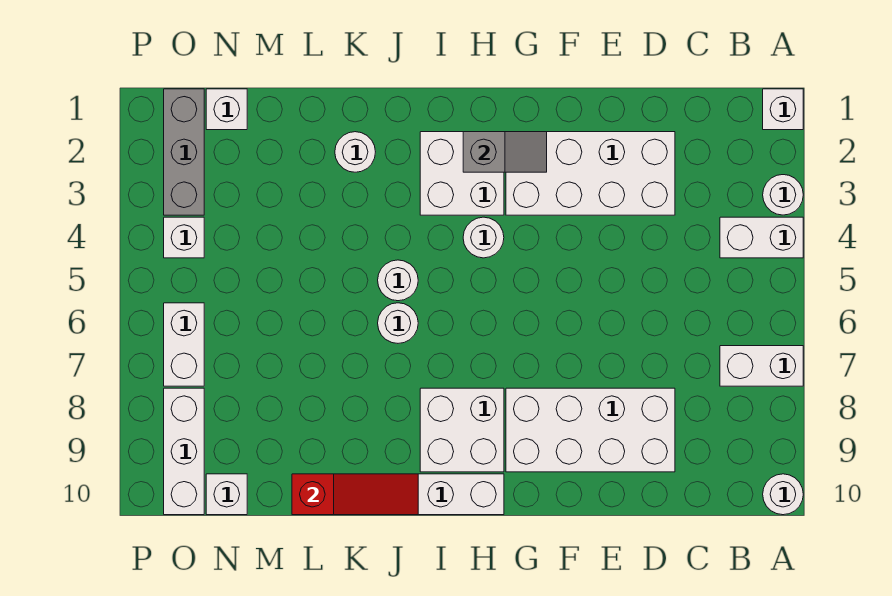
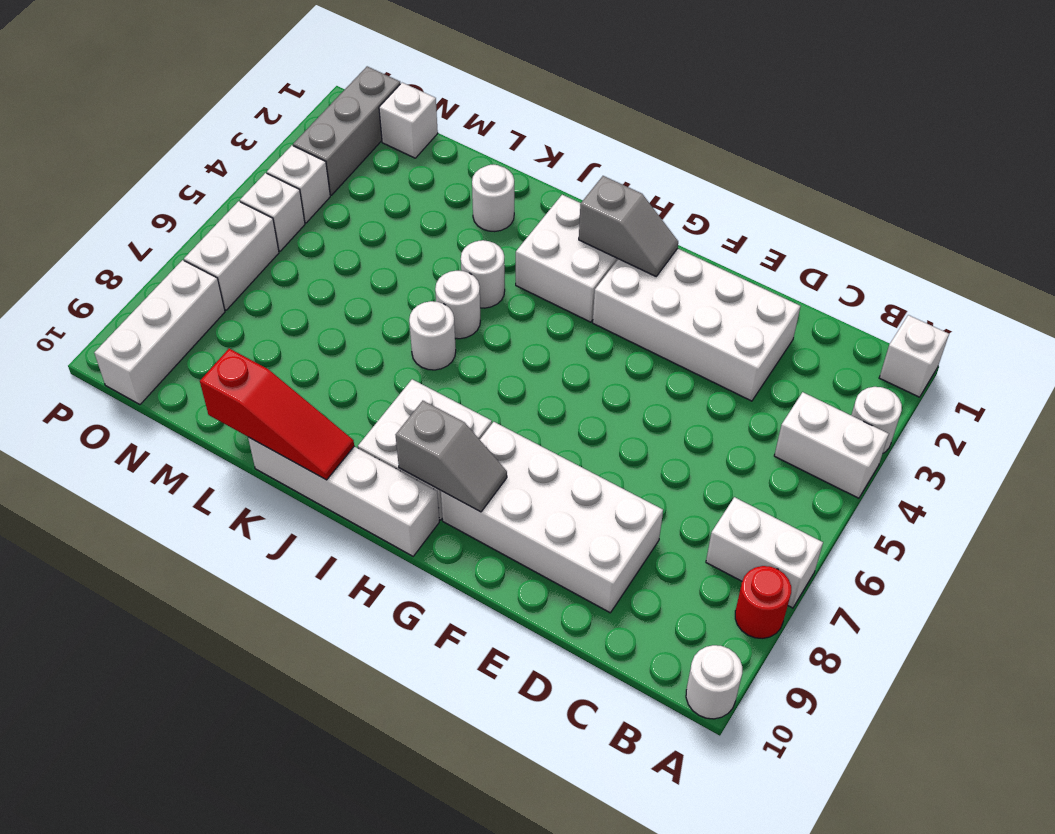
none -> red round brick A8 level 1
none -> grey slope G9:H9 level 2 top H
white round brick H4 level 1 -> white round brick J4 level 1
white brick N10 level 1 -> white brick O5 level 1

